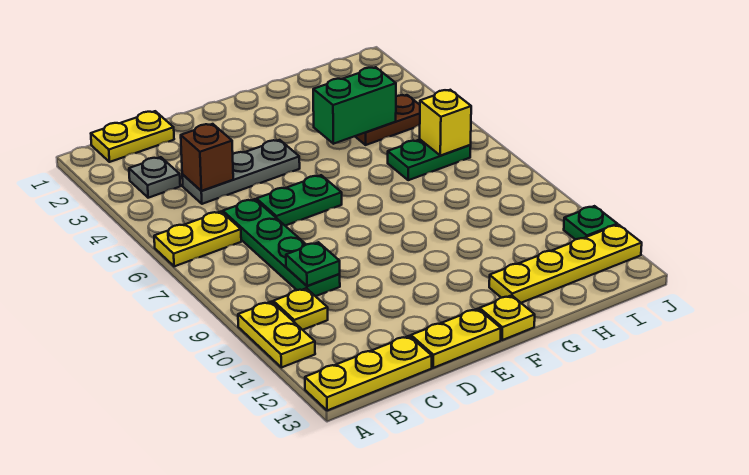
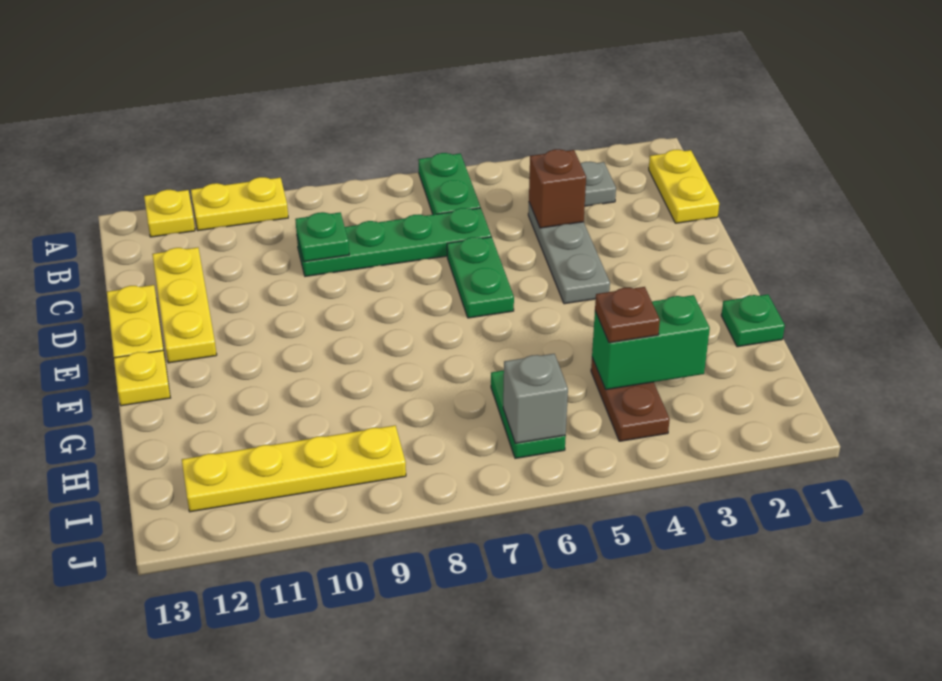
yellow plate A6:B6 level 1 -> green plate A6:B6 level 1
yellow plate A13:C13 level 1 -> yellow plate C12:E12 level 1
yellow plate B10 level 1 -> yellow plate A12 level 1
green brick G4:H4 level 2 -> green brick H3:H4 level 2
yellow plate G12:J12 level 1 -> yellow plate I9:I12 level 1
none -> brown plate H4 level 3
yellow brick I6 level 2 -> grey brick I6 level 2
green plate J11 level 1 -> green plate G1 level 1

